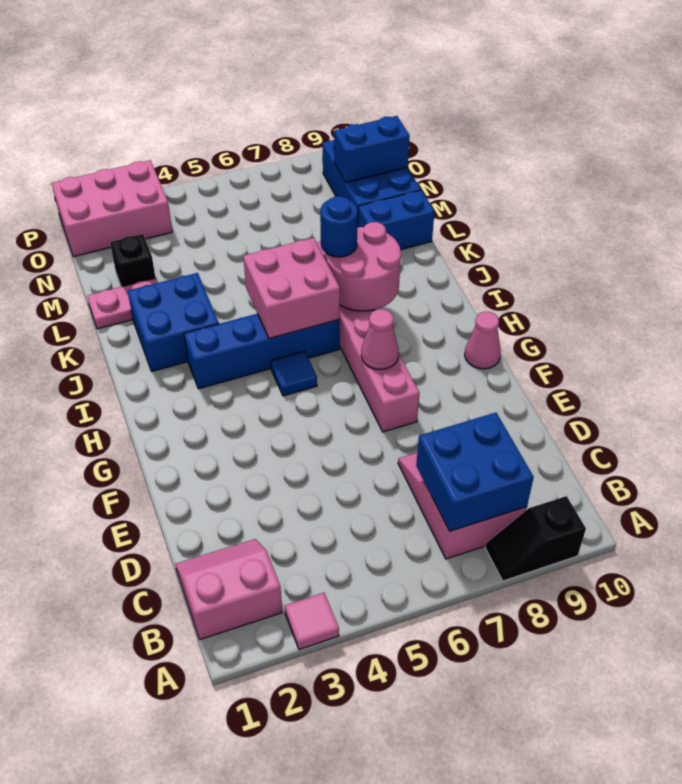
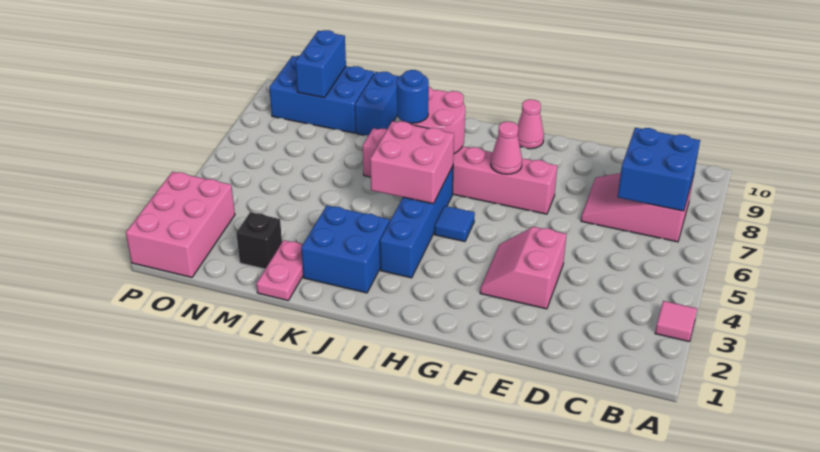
black slope A8:A9 level 1 top 9 -> none
pink slope B1:C2 level 1 top B -> pink slope E3:F4 level 1 top E

